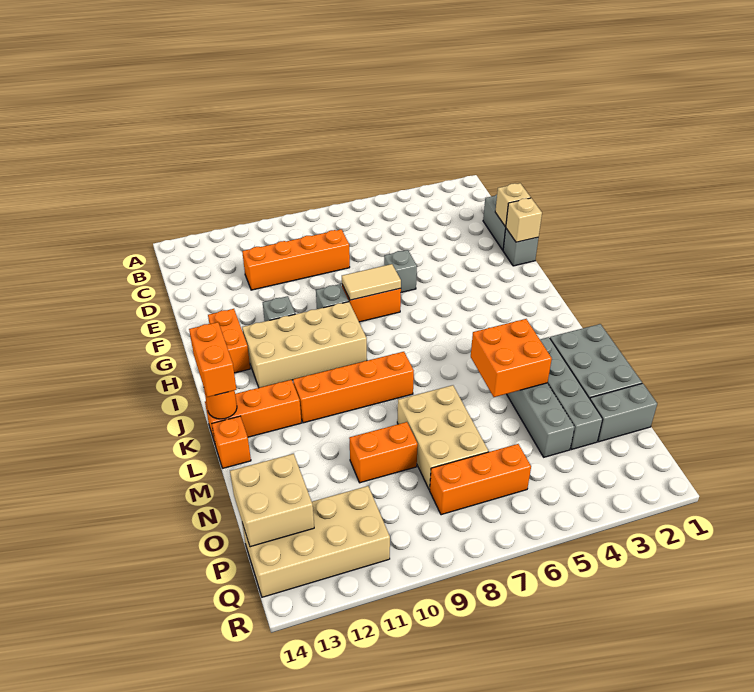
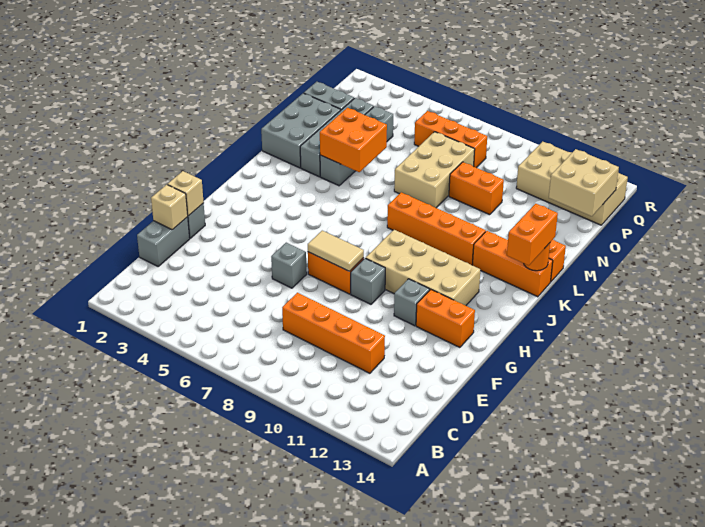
orange brick G13:H13 level 1 -> orange brick G12:G13 level 1

